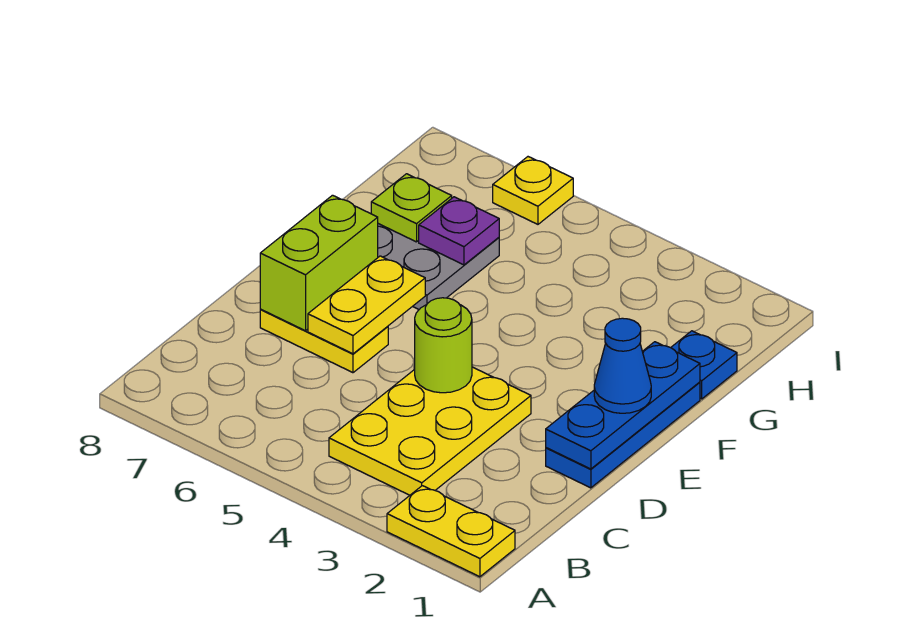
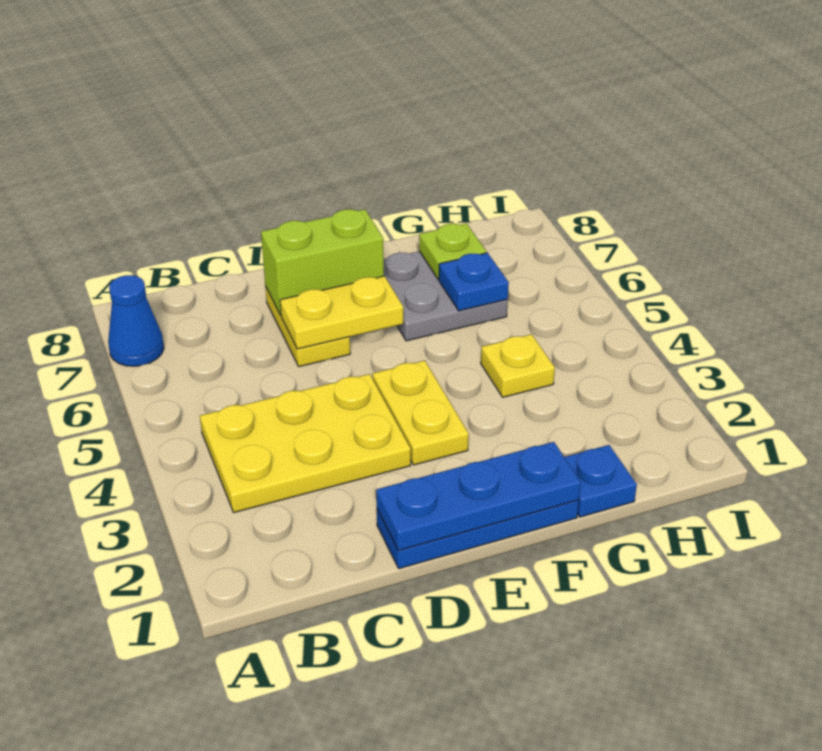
yellow plate A1:A2 level 1 -> yellow plate E3:E4 level 1
lime round brick D4 level 2 -> none
blue cone E1 level 3 -> blue cone A7 level 1
purple plate G6 level 2 -> blue plate G6 level 2
yellow plate I6 level 1 -> yellow plate G4 level 1

